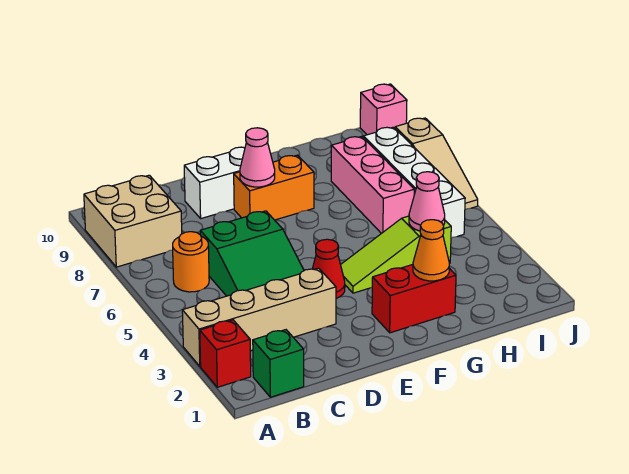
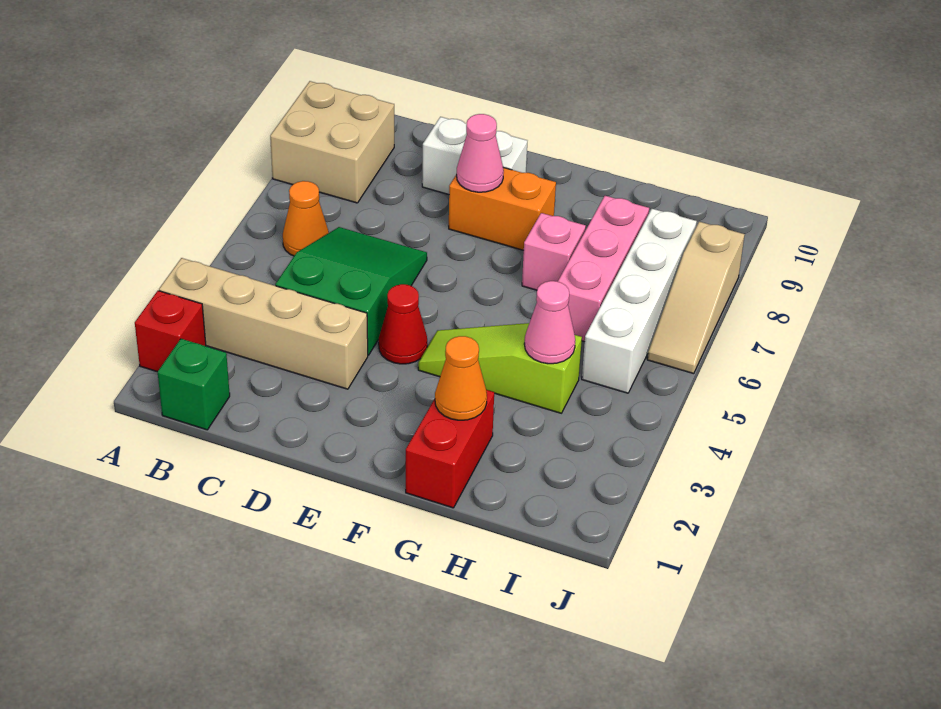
orange round brick B6 level 1 -> orange cone B6 level 1
green slope C4:D6 level 1 top 6 -> green slope C4:D6 level 1 top 4
red brick F2:G2 level 1 -> red brick G1:G2 level 1
pink brick J10 level 1 -> pink brick G7 level 1

